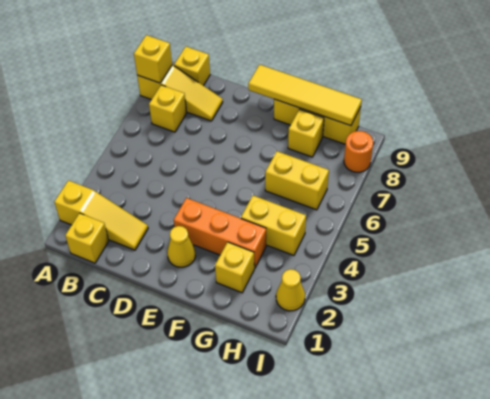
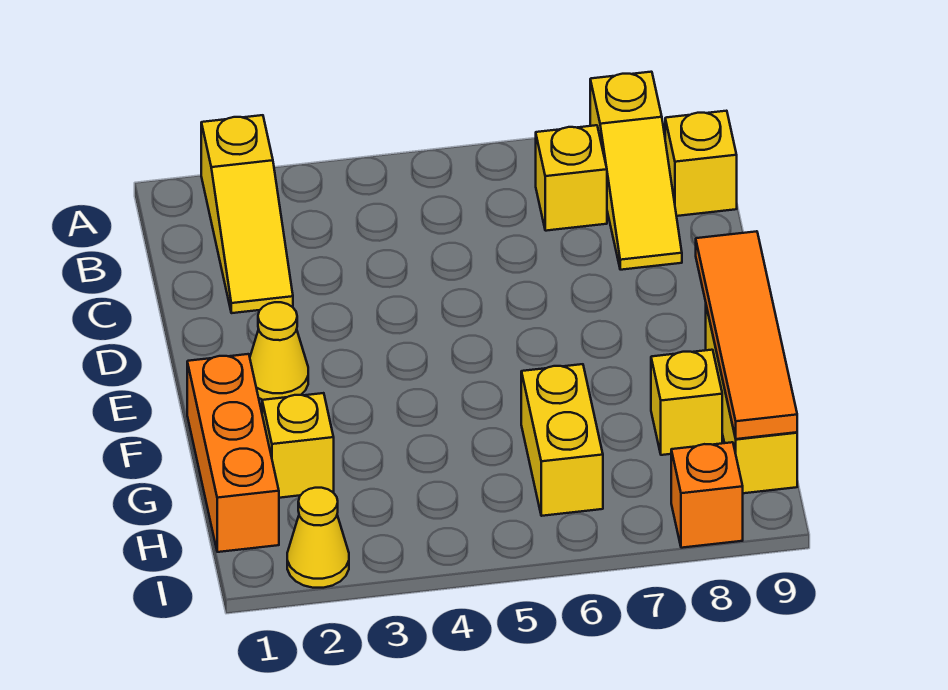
yellow brick A8 level 2 -> none
yellow brick B1 level 1 -> none
orange brick E3:G3 level 1 -> orange brick F1:H1 level 1
yellow tile E9:H9 level 2 -> orange tile E9:H9 level 2
yellow brick G4:H4 level 1 -> none
orange round brick I8 level 1 -> orange brick I8 level 1

